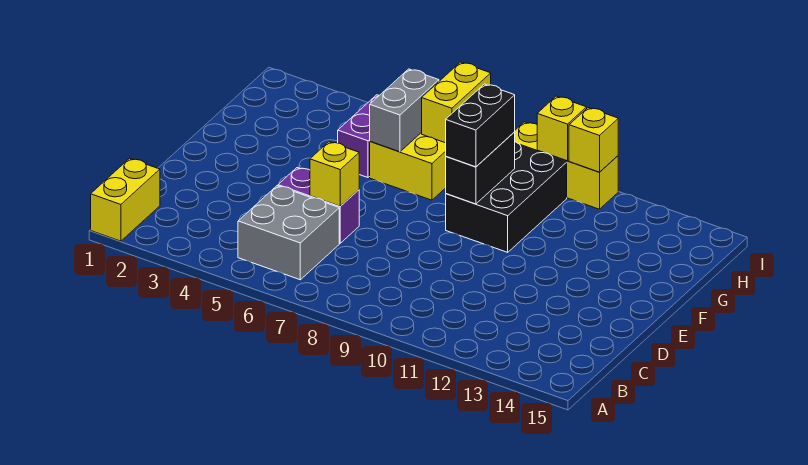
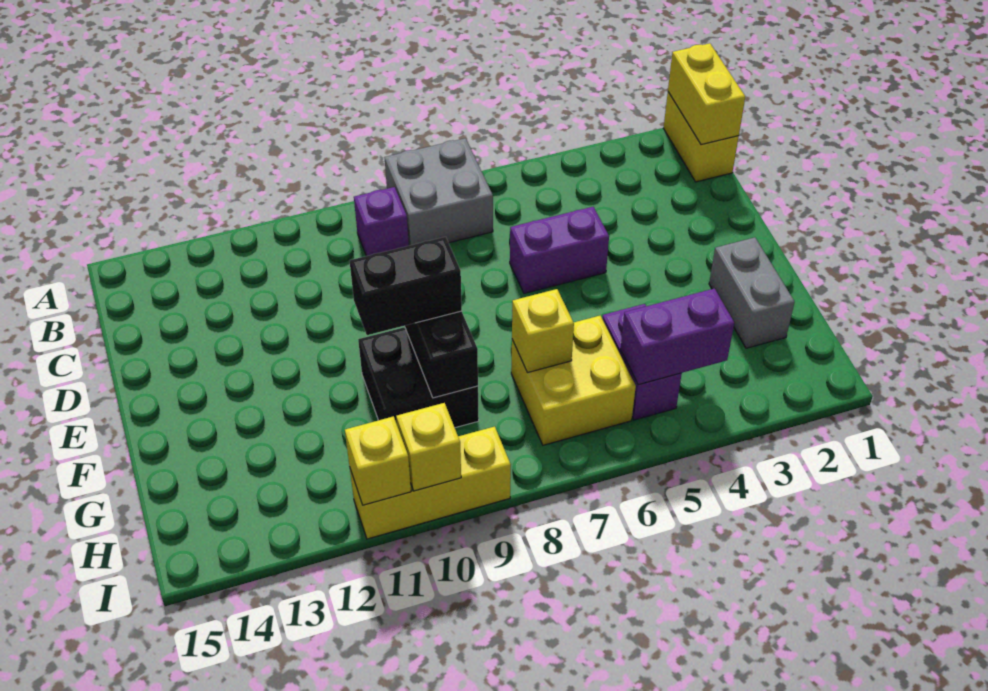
grey brick B5:C6 level 1 -> grey brick A7:B8 level 1
none -> purple brick B9 level 1
yellow brick D6 level 2 -> yellow brick G7 level 2
black brick F9:H10 level 1 -> black brick F9:G10 level 1
black brick F9:G9 level 3 -> black brick F9:F10 level 3
grey brick G6:H6 level 2 -> grey brick F2:G2 level 1
none -> purple brick H4:H5 level 2
yellow brick H7:I7 level 2 -> yellow brick A1:B1 level 2

